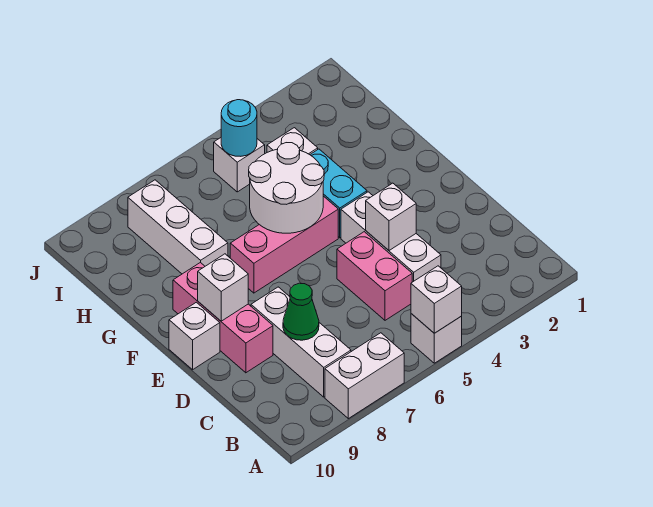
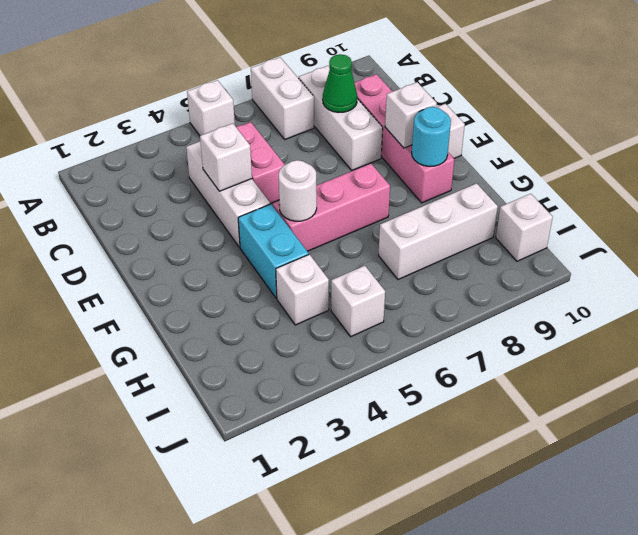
white brick A5 level 2 -> white brick I10 level 1
white brick A7:A8 level 1 -> white brick A7:B7 level 1
pink brick D9:F9 level 1 -> pink brick C9:F9 level 1
white round brick F5:G6 level 2 -> white round brick F5 level 2
white brick G8:I8 level 1 -> white brick H7:H9 level 1
cyan round brick I5 level 2 -> cyan round brick F9 level 2

